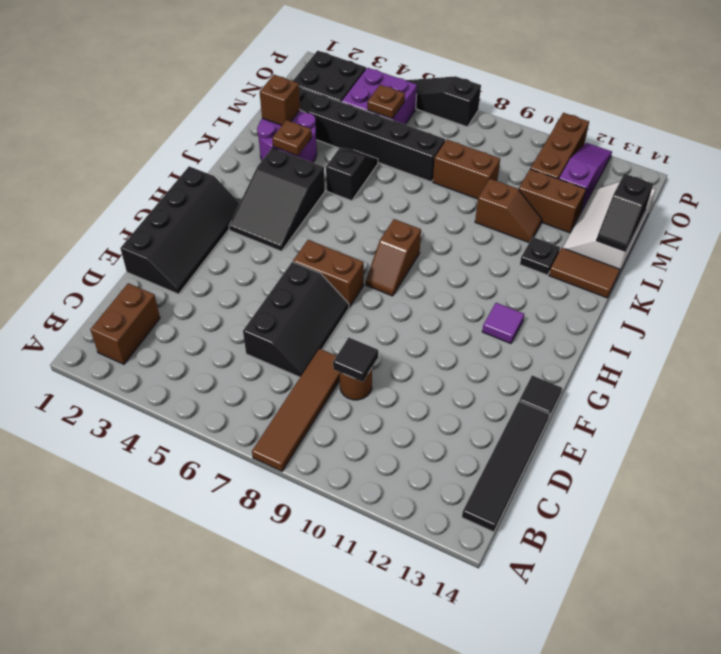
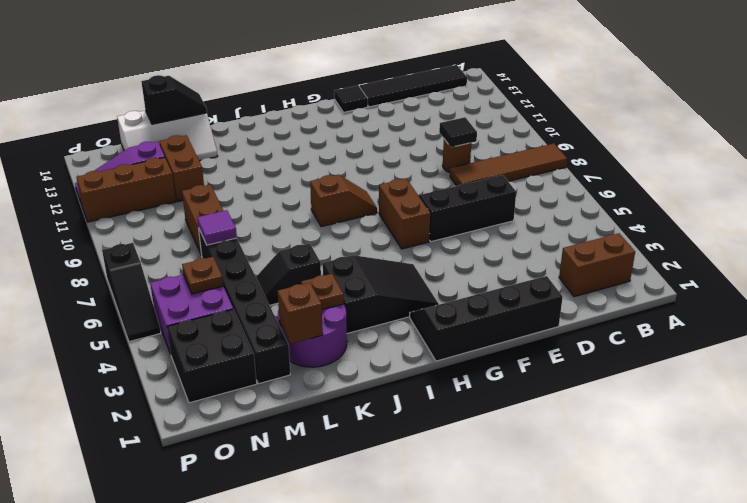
purple tile H12 level 1 -> purple tile M7 level 2
black plate K12 level 1 -> none
brown tile K13:K14 level 1 -> none
brown slope L10:L11 level 1 top 10 -> none

